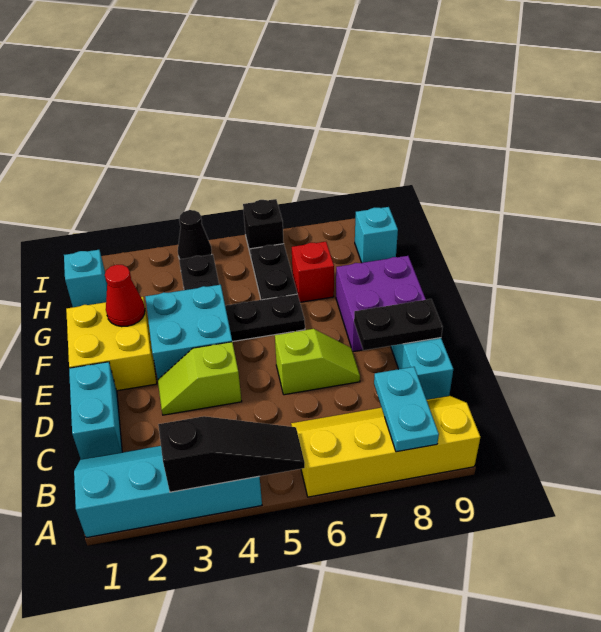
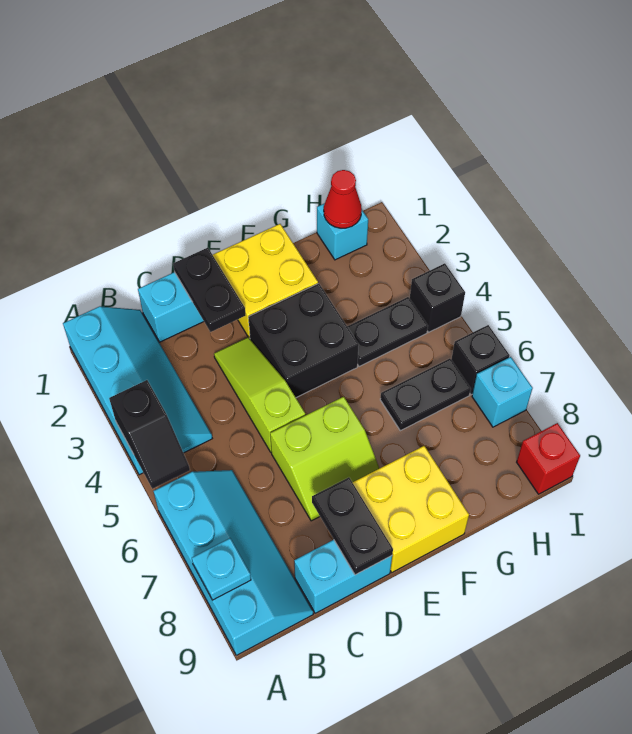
black slope A3:A5 level 2 top 3 -> black slope A4:A5 level 2 top 4
yellow slope A6:B9 level 1 top A -> cyan slope A6:B9 level 1 top A
cyan plate A8:B8 level 2 -> cyan plate A8 level 2
lime slope D3:D4 level 1 top 4 -> lime slope D3:D5 level 1 top 5
lime slope D6:D7 level 1 top 6 -> lime slope D6:E7 level 1 top 6
cyan brick E3:F4 level 1 -> black brick E3:F4 level 1
purple brick E8:F9 level 1 -> yellow brick E8:F9 level 1
red cone F2 level 2 -> red cone H1 level 2
black plate F5:F6 level 1 -> black plate D1:D2 level 2
red brick G7 level 1 -> red brick I9 level 1
cyan brick H9 level 1 -> cyan brick I7 level 1
black cone I4 level 1 -> black brick I4 level 1

